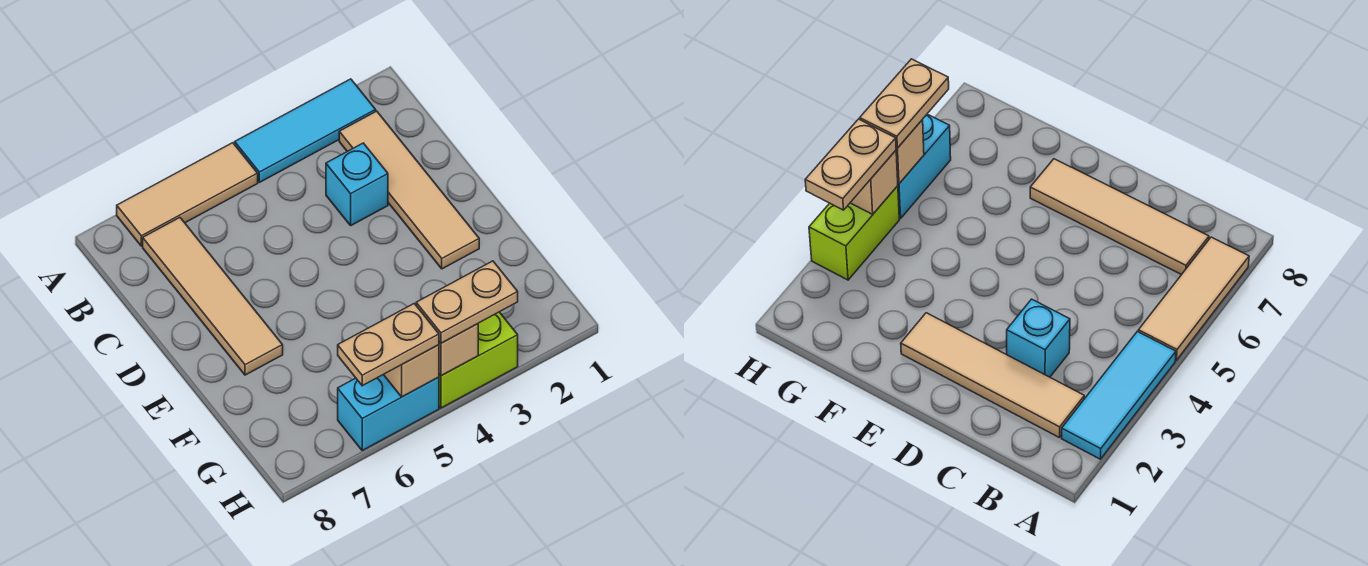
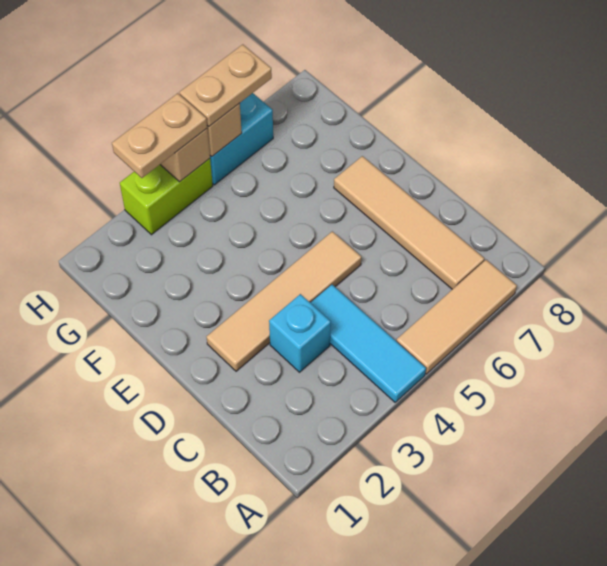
cyan tile A2:A4 level 1 -> cyan tile A4:C4 level 1
tan tile B2:E2 level 1 -> tan tile D2:D5 level 1

